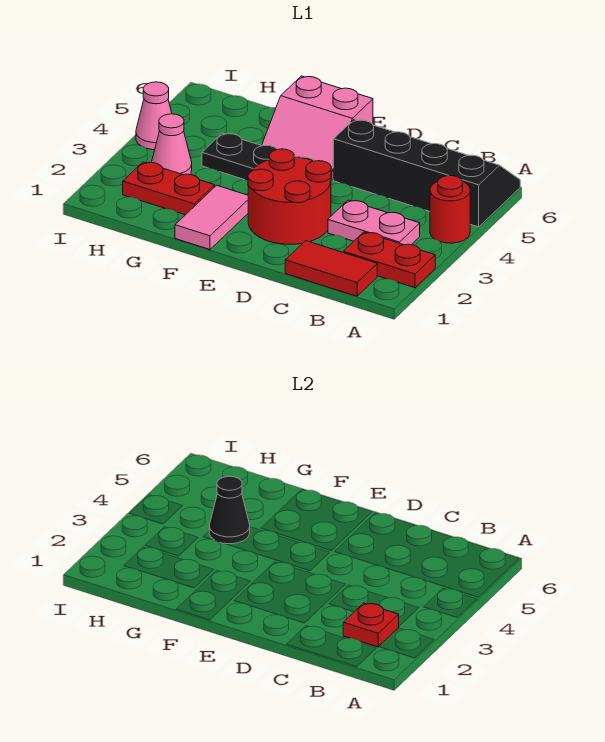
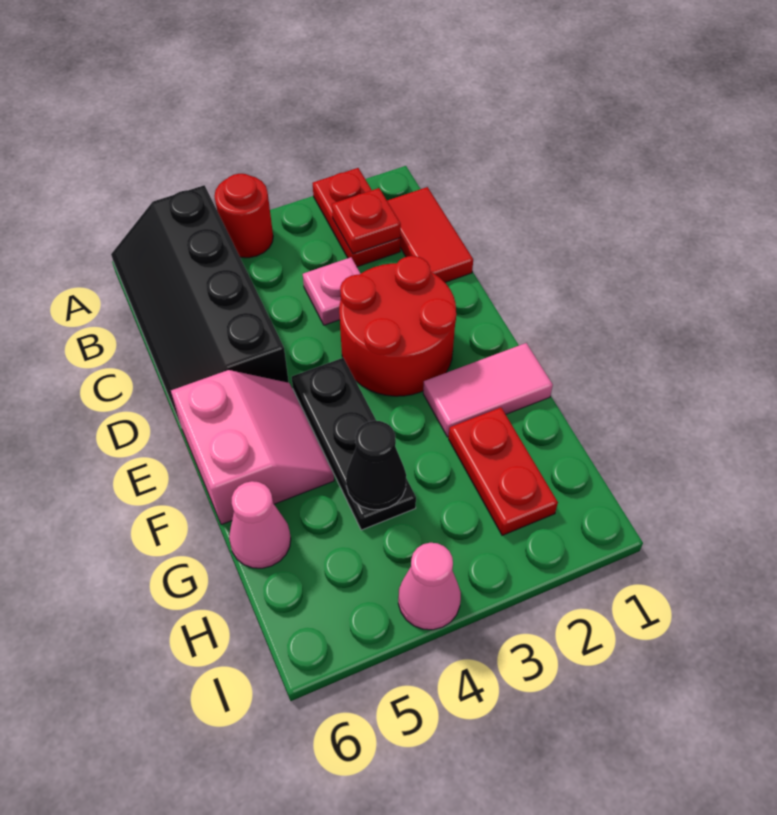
pink plate B3:C3 level 1 -> pink plate C3 level 1
pink cone H3 level 1 -> pink cone G6 level 1

